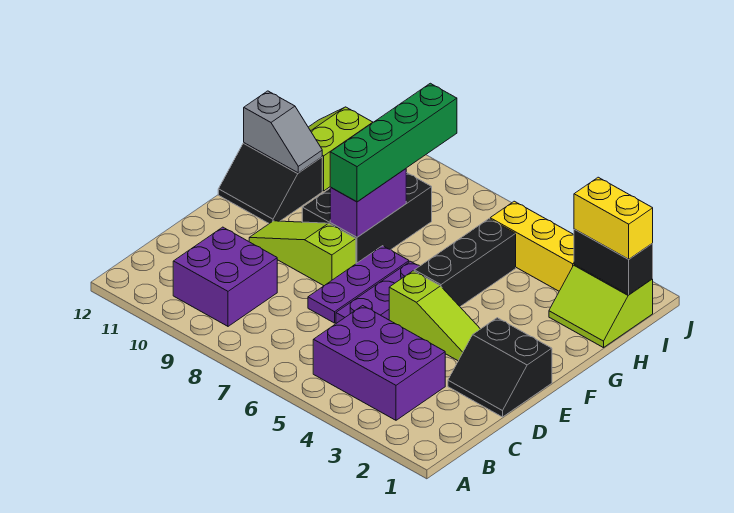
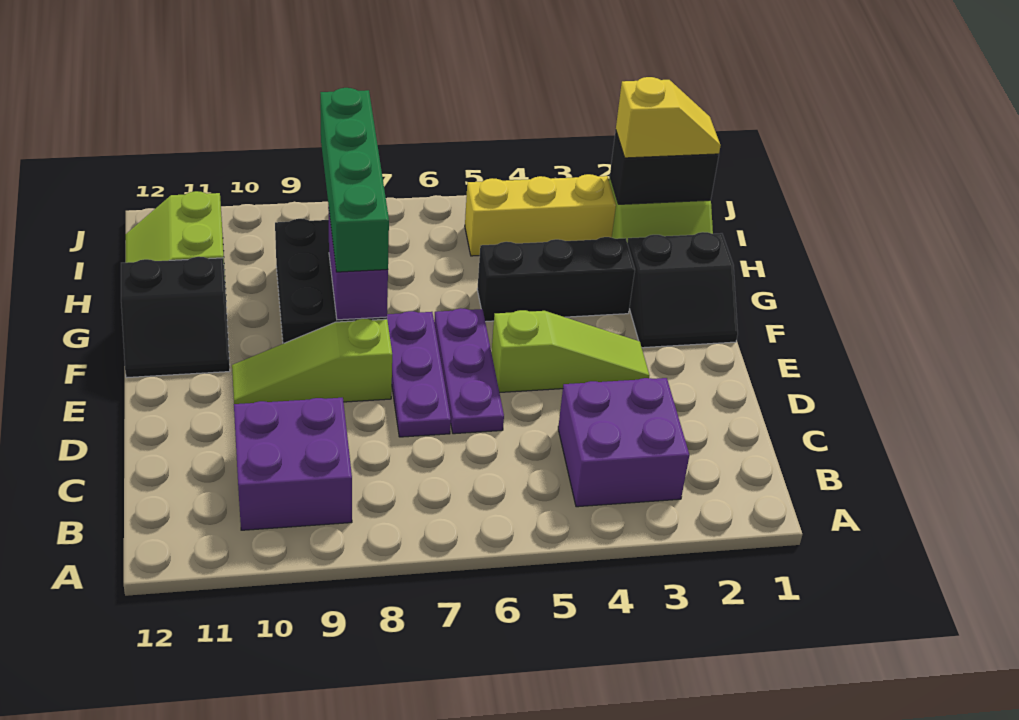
purple brick B3:C5 level 1 -> purple brick B3:C4 level 1
black slope D1:E2 level 1 top E -> black slope F1:G2 level 1 top G
black brick F5:H5 level 1 -> black brick G3:G5 level 1
grey slope G11:G12 level 2 top 12 -> none
yellow brick I1:I2 level 3 -> yellow slope I1:I2 level 3 top 2

